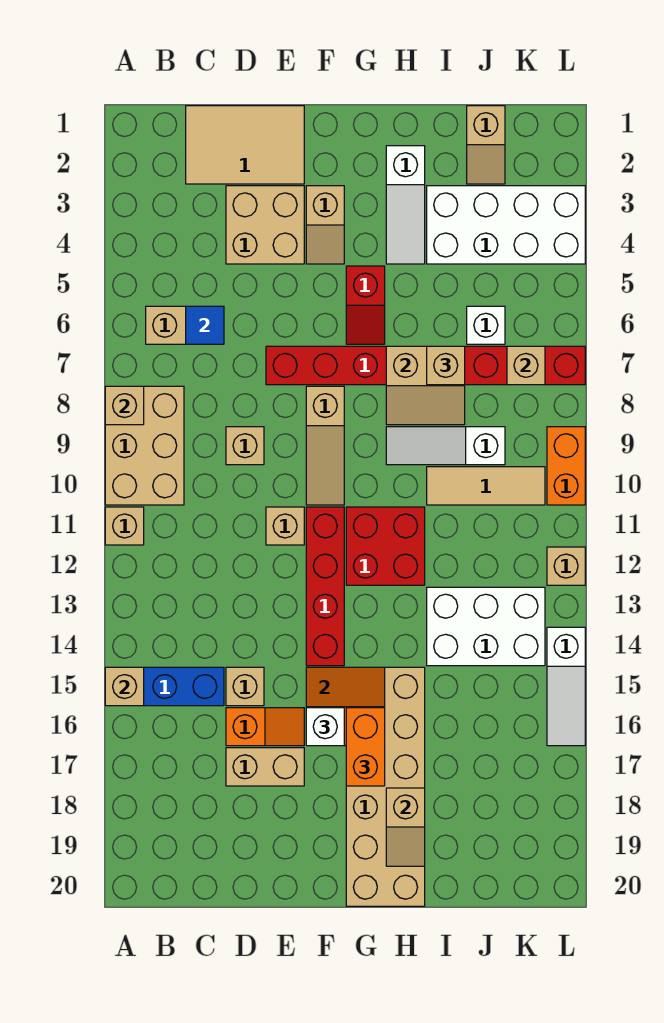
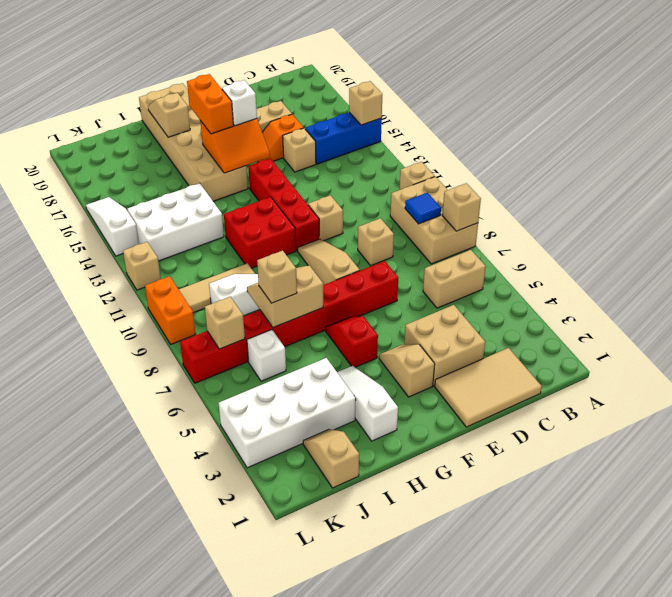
blue tile C6 level 2 -> blue tile B9 level 2

